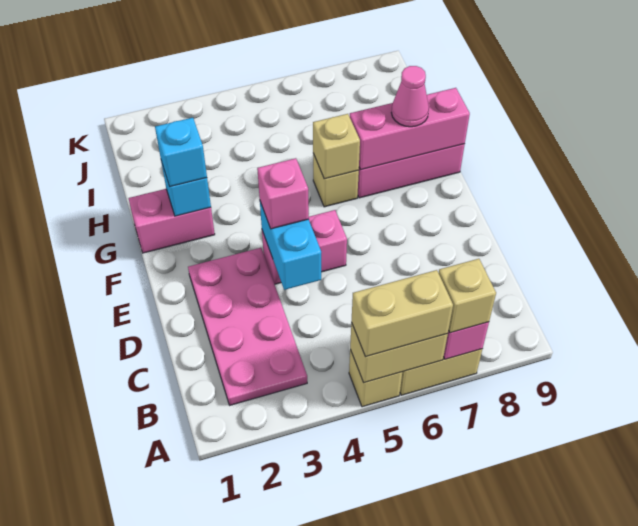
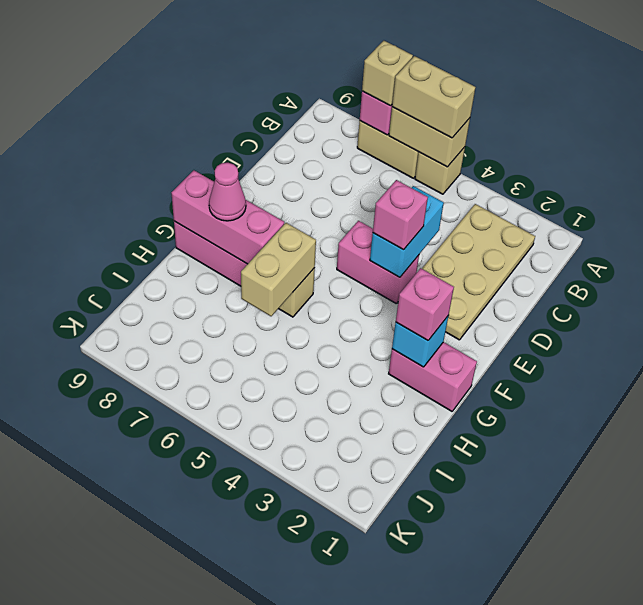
pink plate B2:E3 level 1 -> tan plate B2:E3 level 1
cyan brick G2 level 3 -> pink brick G2 level 3
tan brick G6 level 2 -> tan brick G6:H6 level 2

